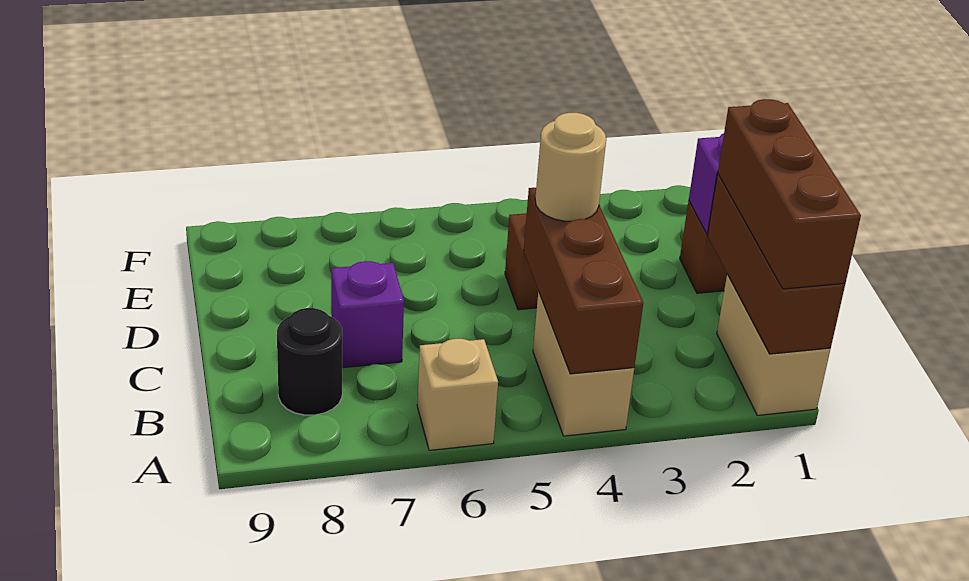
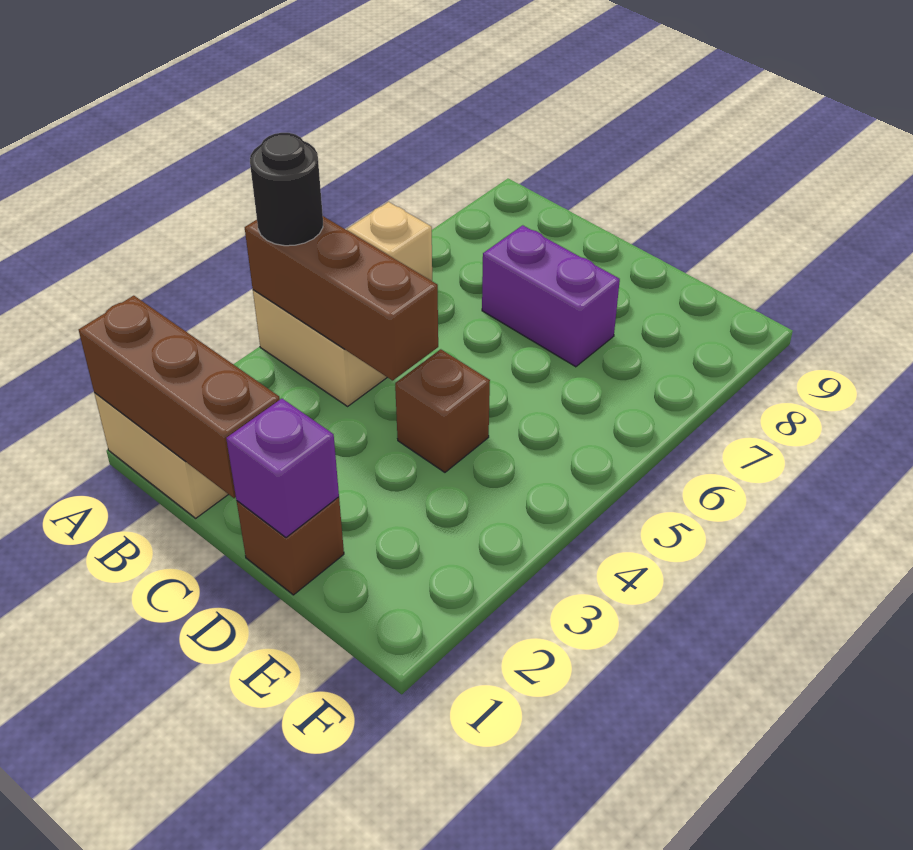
brown brick A1:C1 level 3 -> none
black round brick B8 level 1 -> black round brick A4 level 3
tan round brick C4 level 3 -> none
purple brick C7 level 1 -> purple brick C7:D7 level 1

